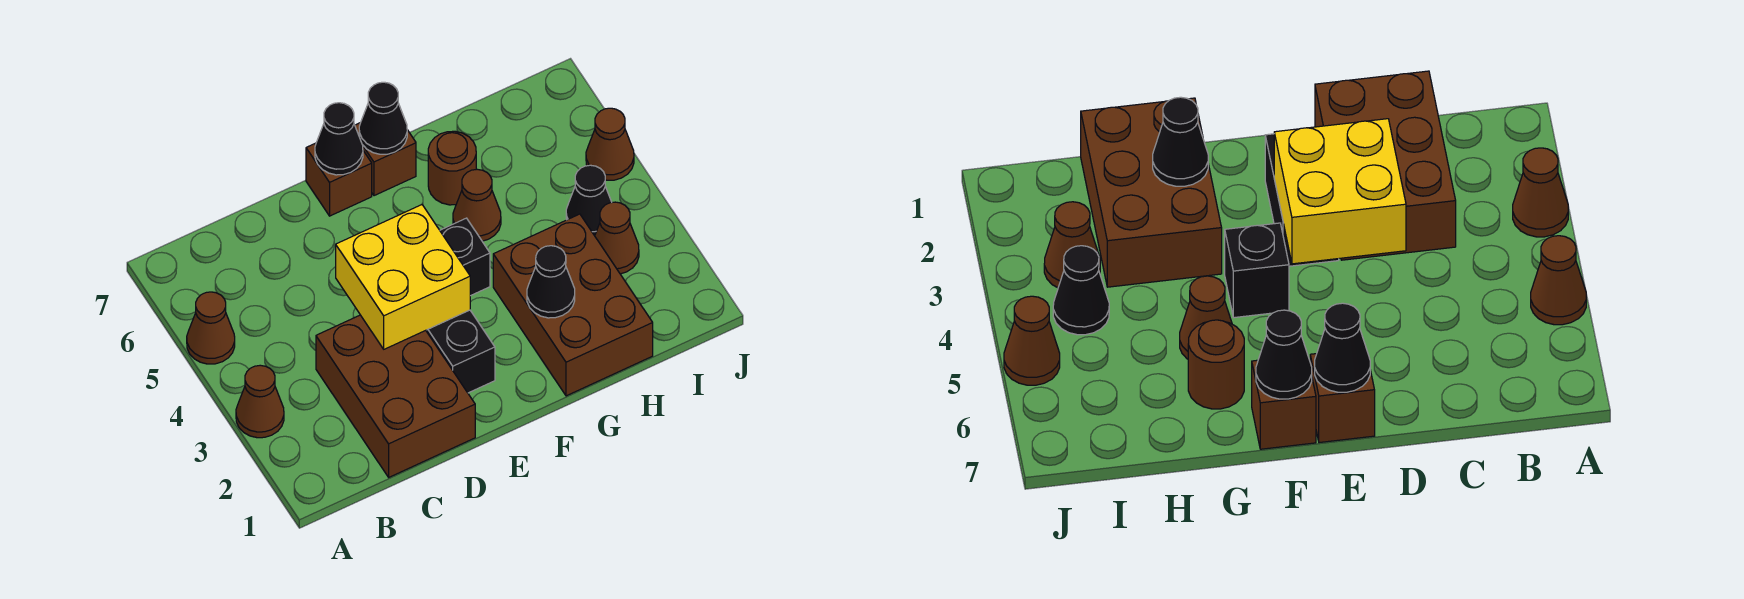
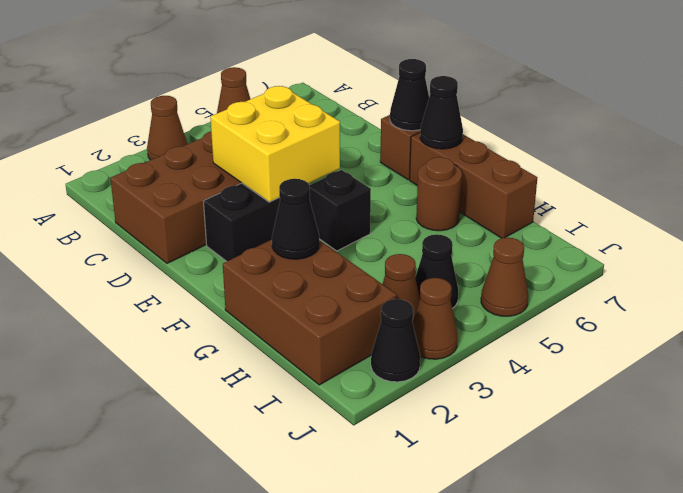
brown brick F7 level 1 -> brown brick F7:H7 level 1
brown brick G1:H3 level 1 -> brown brick G1:I2 level 1
brown cone G5 level 1 -> brown cone J3 level 1
none -> black cone J2 level 1

